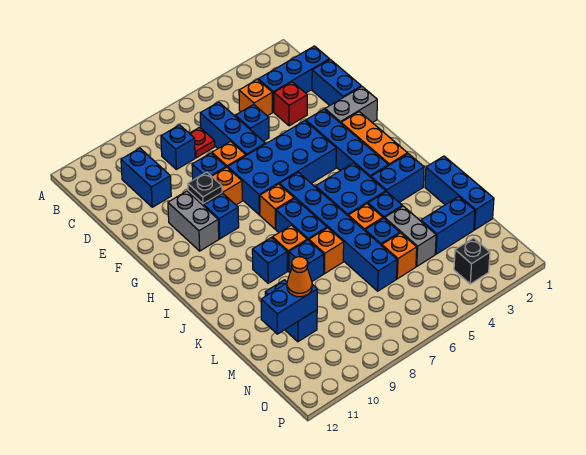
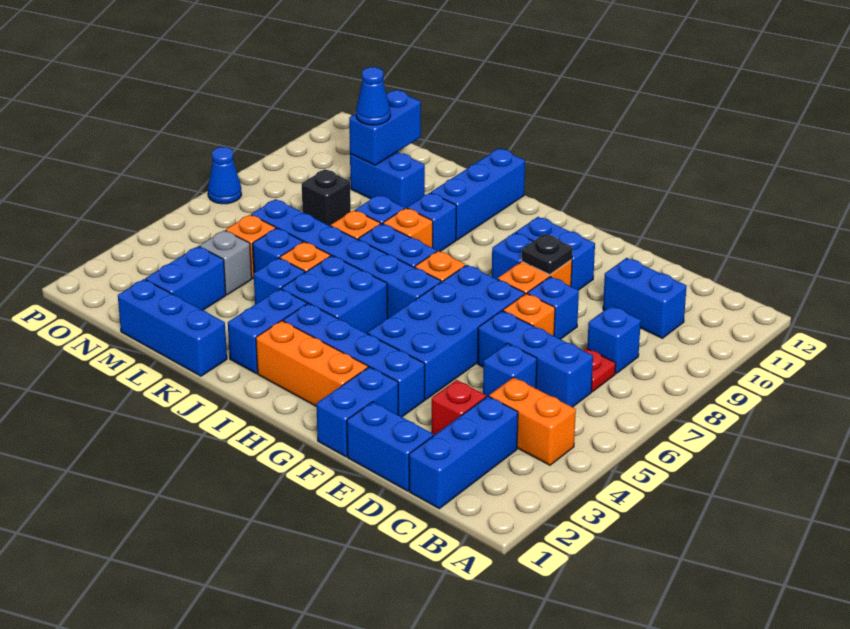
orange brick C4 level 1 -> orange brick B4:C4 level 1
grey brick F1:F2 level 1 -> blue brick F1:F2 level 1
grey brick F10:G10 level 1 -> blue brick F10:G10 level 1
none -> blue brick J10:J12 level 1
grey brick L4:M4 level 1 -> grey brick M4 level 1
orange cone M10 level 3 -> blue cone M10 level 3
black brick O3 level 1 -> black brick M8 level 1
none -> blue cone P7 level 1

